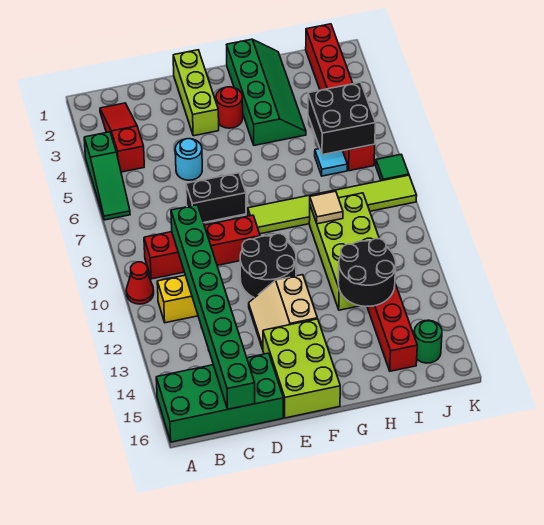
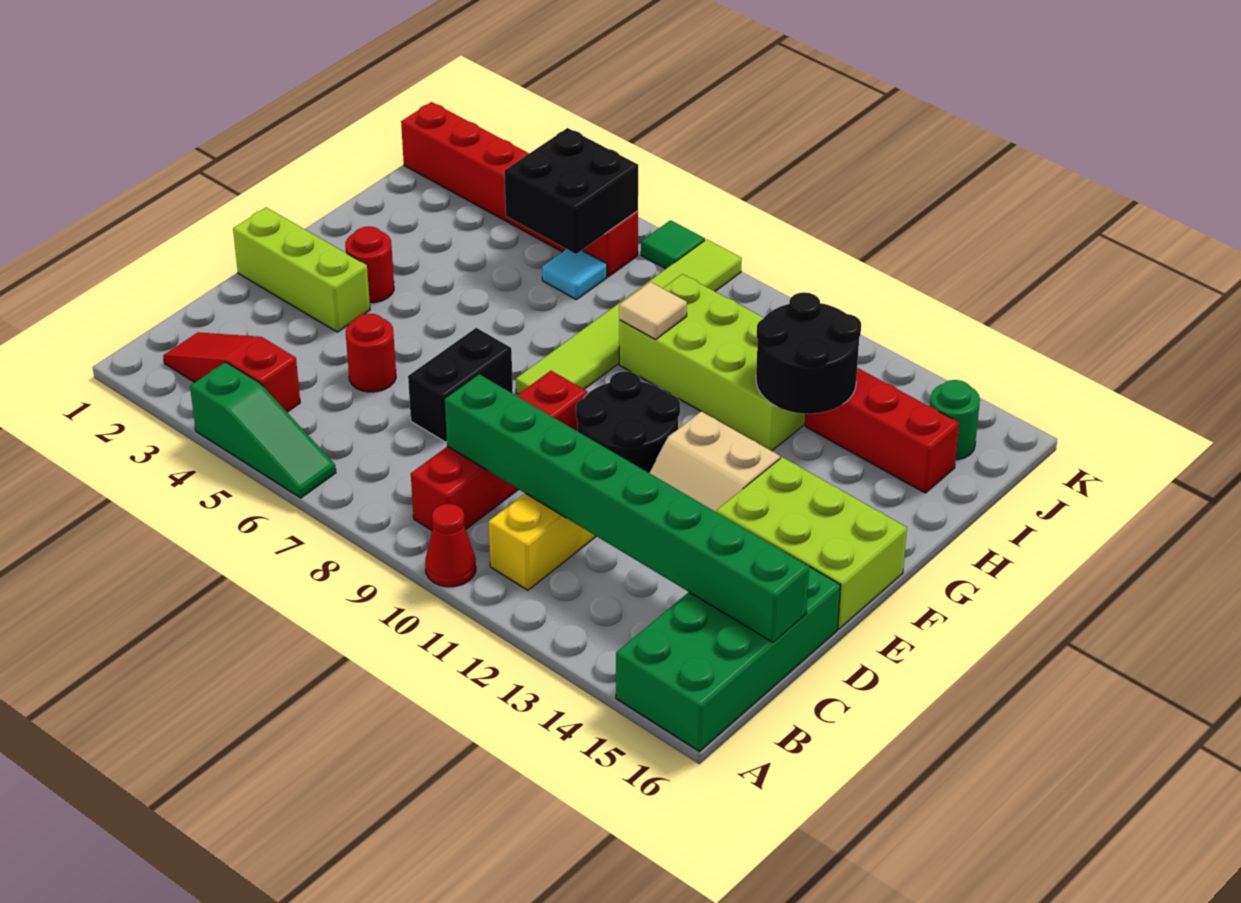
cyan round brick D5 level 1 -> red round brick D5 level 1
green slope G1:H4 level 1 top G -> none

